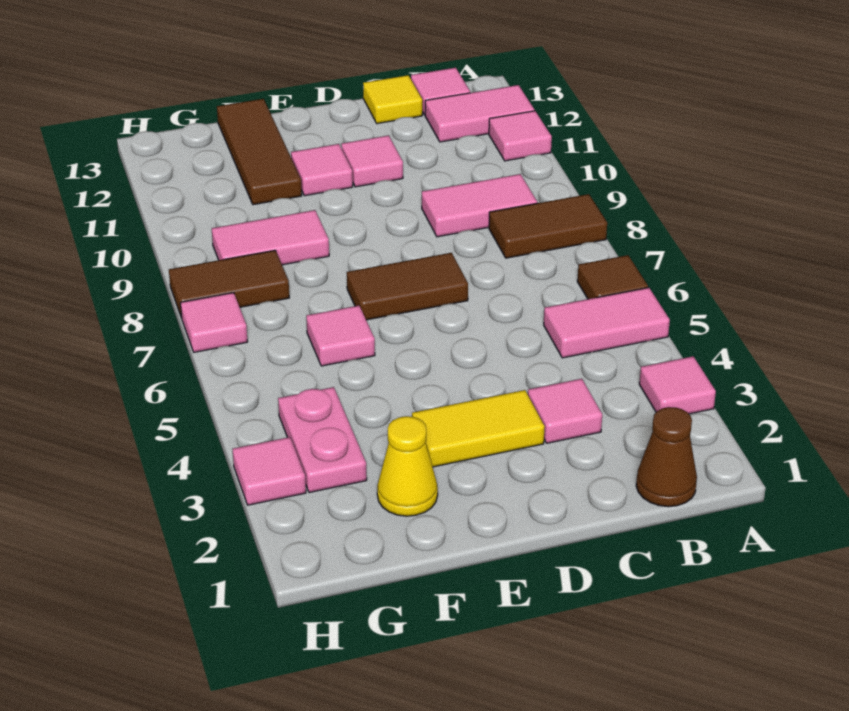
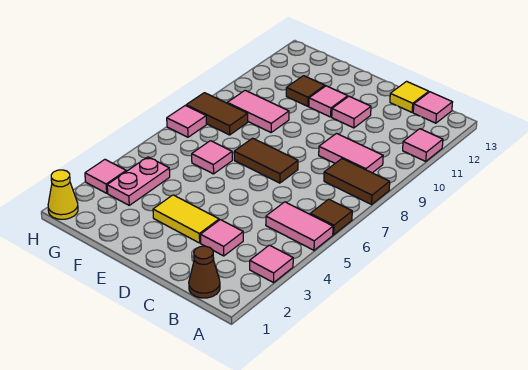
pink tile A12:B12 level 1 -> none
yellow cone F2 level 1 -> yellow cone H1 level 1
brown tile F11:F13 level 1 -> brown tile F11 level 1

